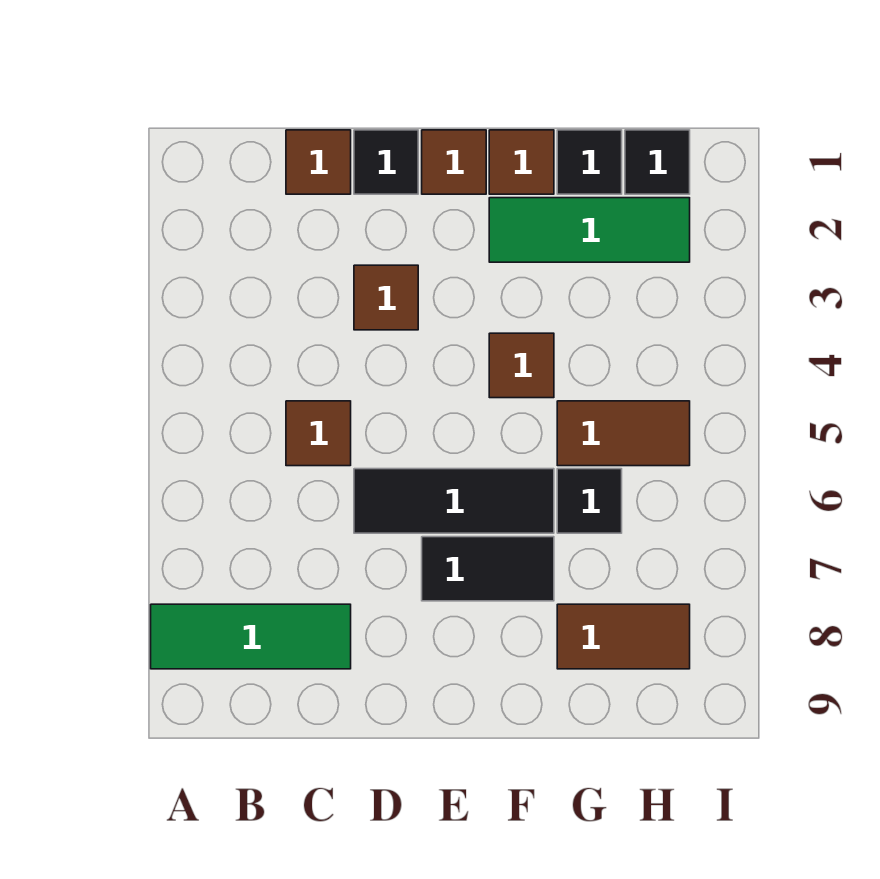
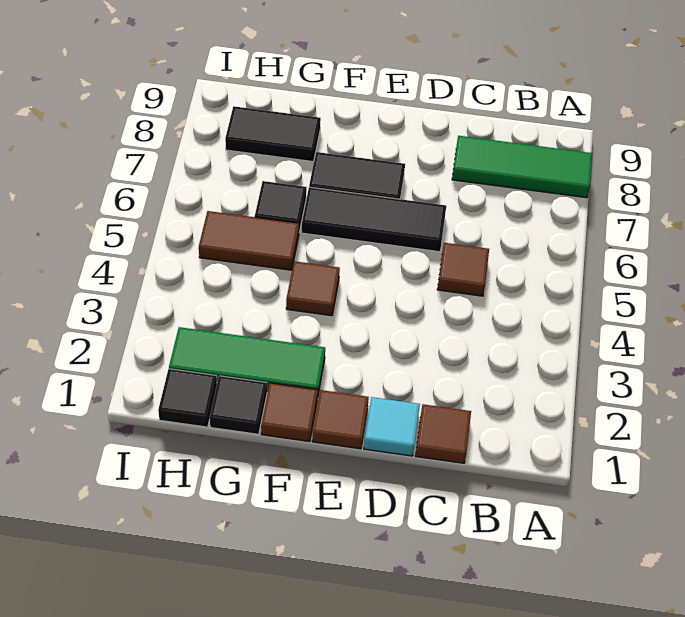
black tile D1 level 1 -> cyan tile D1 level 1
brown tile D3 level 1 -> none
brown tile G8:H8 level 1 -> black tile G8:H8 level 1

